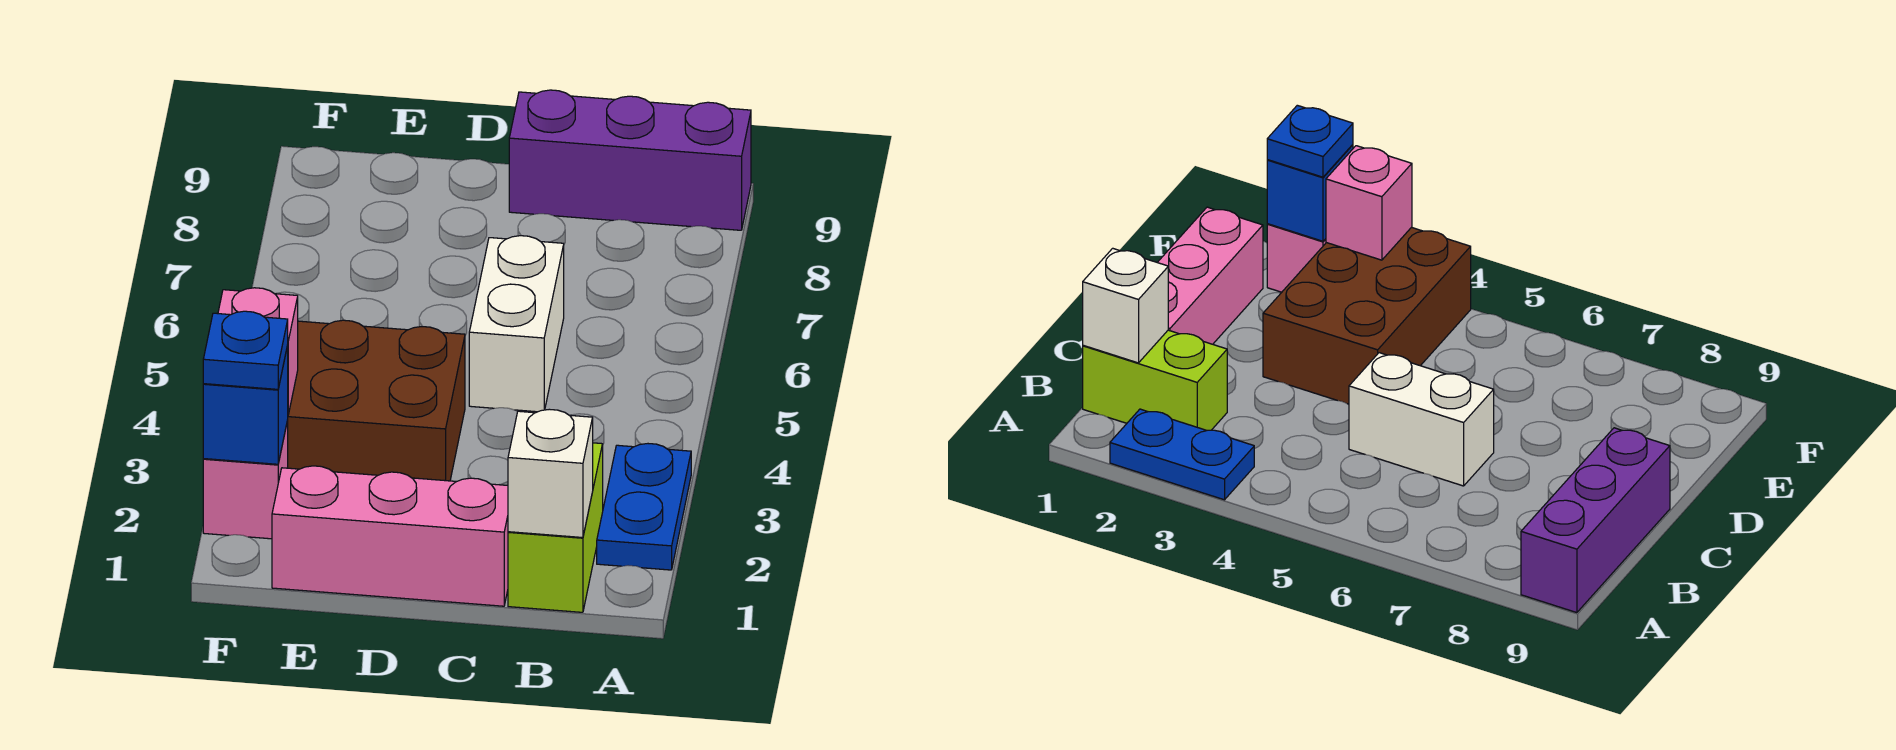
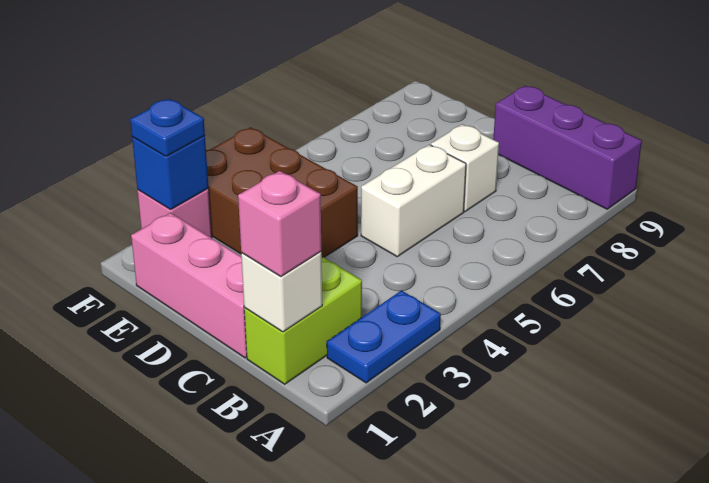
none -> white brick C7 level 1
pink brick F3 level 2 -> pink brick B1 level 3

